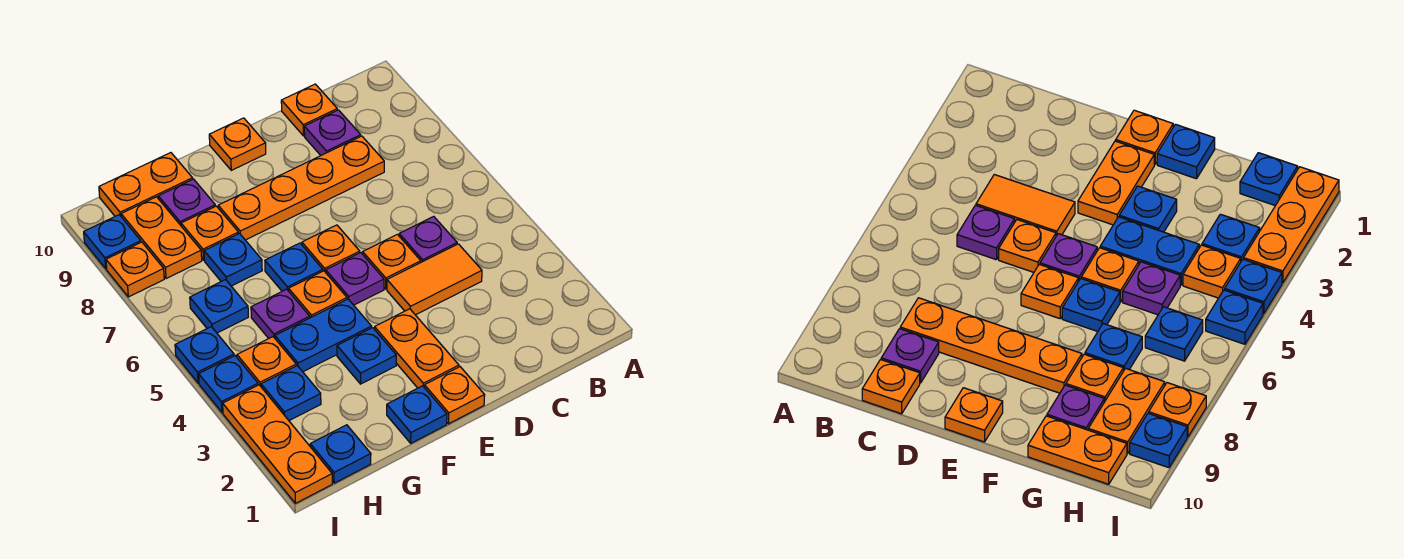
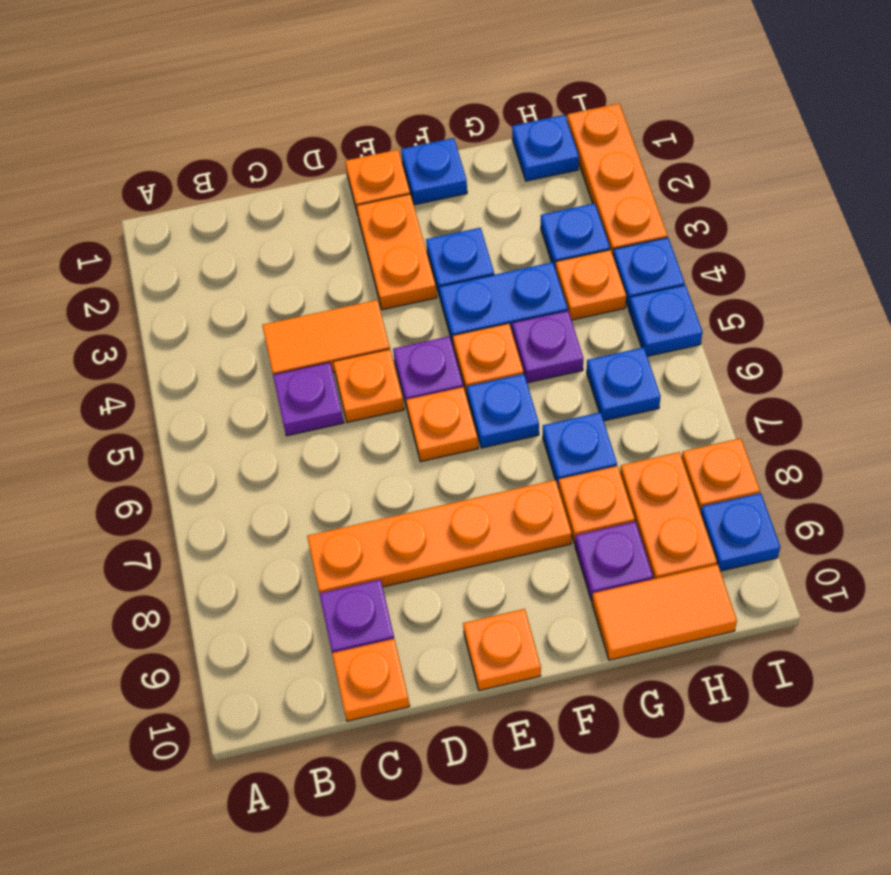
orange plate G10:H10 level 1 -> orange tile G10:H10 level 1

